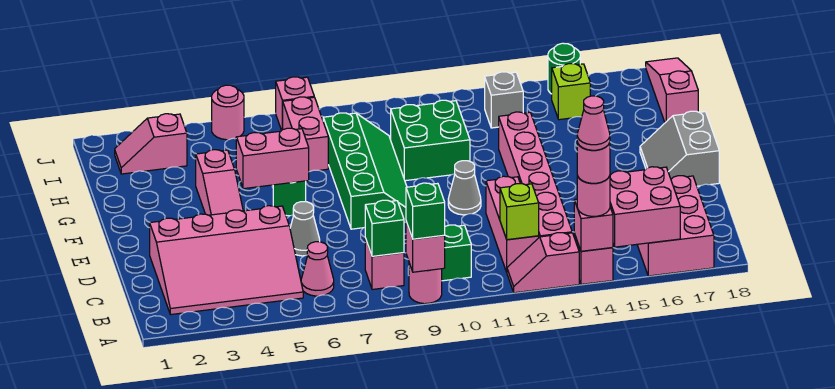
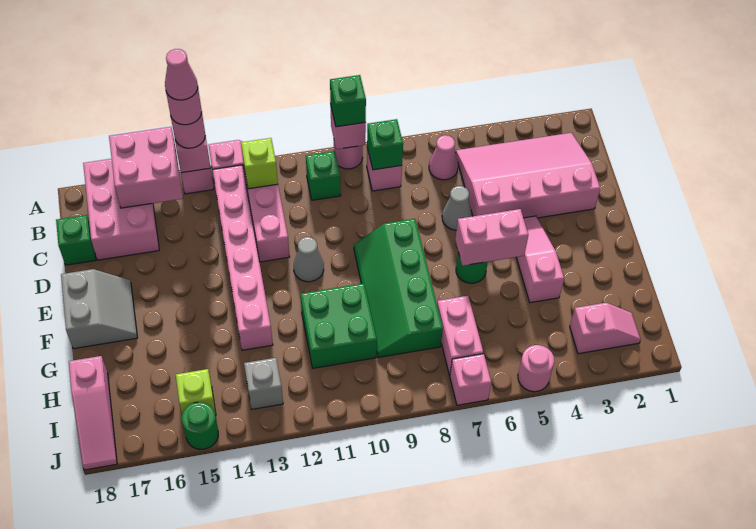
none -> green brick C18 level 1

